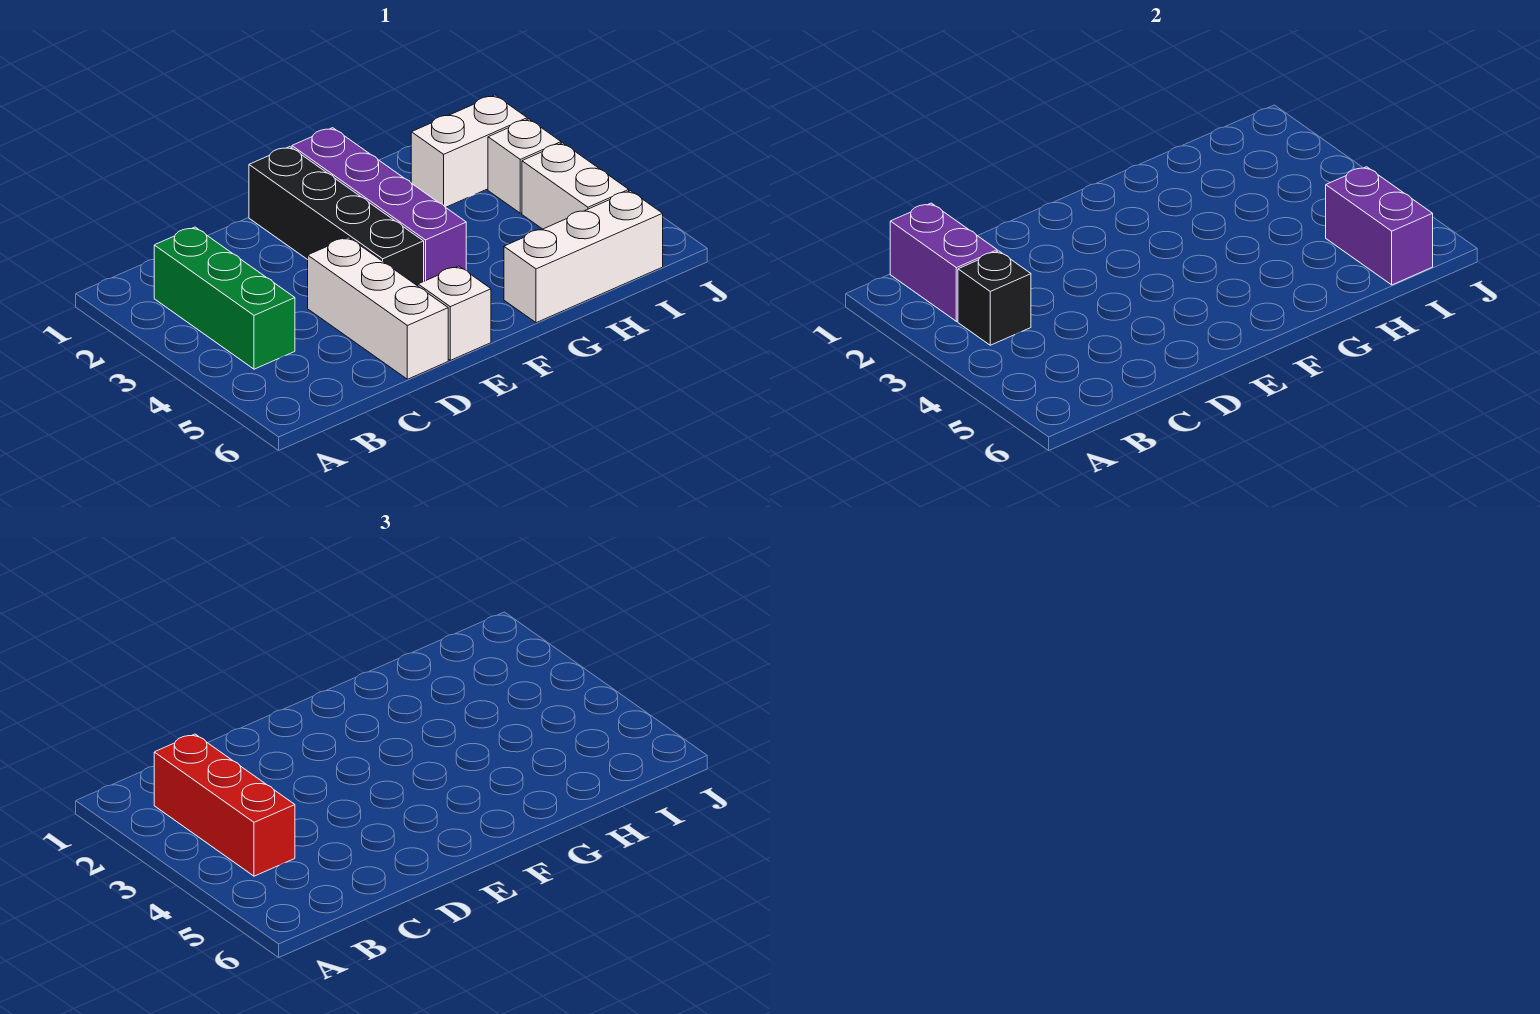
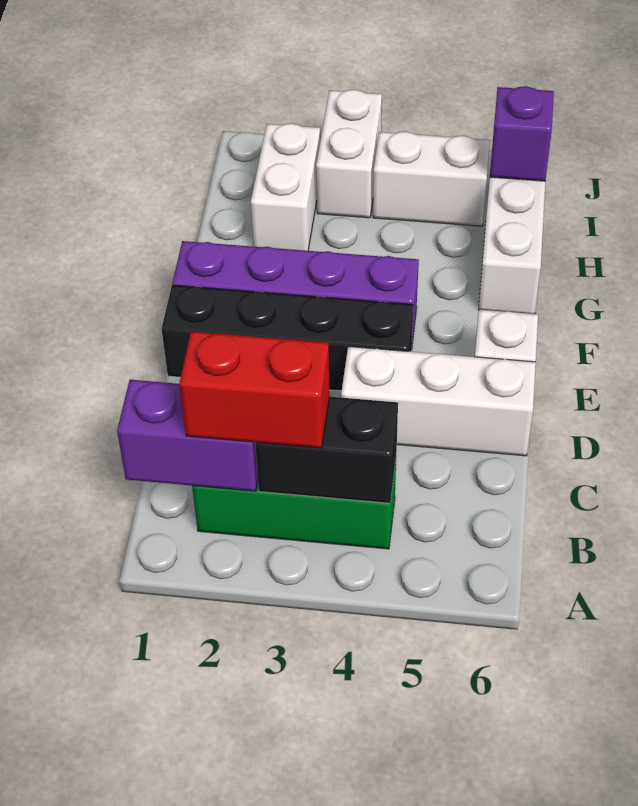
red brick B2:B4 level 3 -> red brick B2:B3 level 3
black brick B3 level 2 -> black brick B3:B4 level 2
white brick I3 level 1 -> white brick I3:J3 level 1
purple brick I5:I6 level 2 -> purple brick I6 level 2

